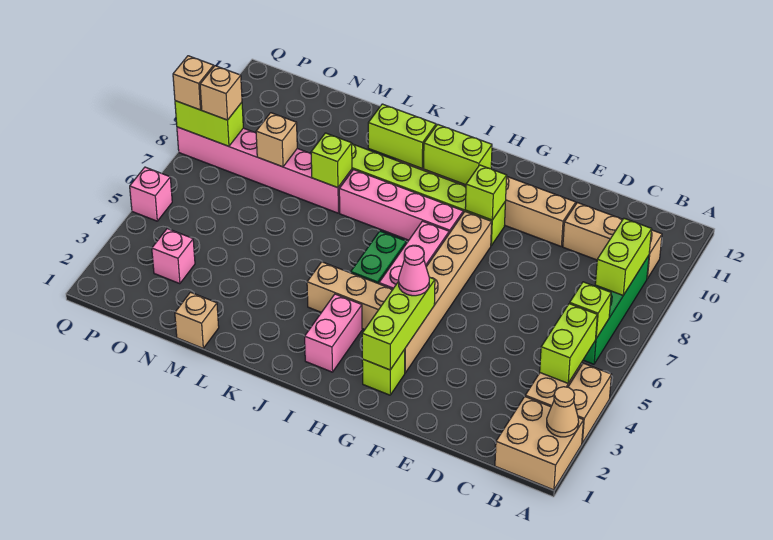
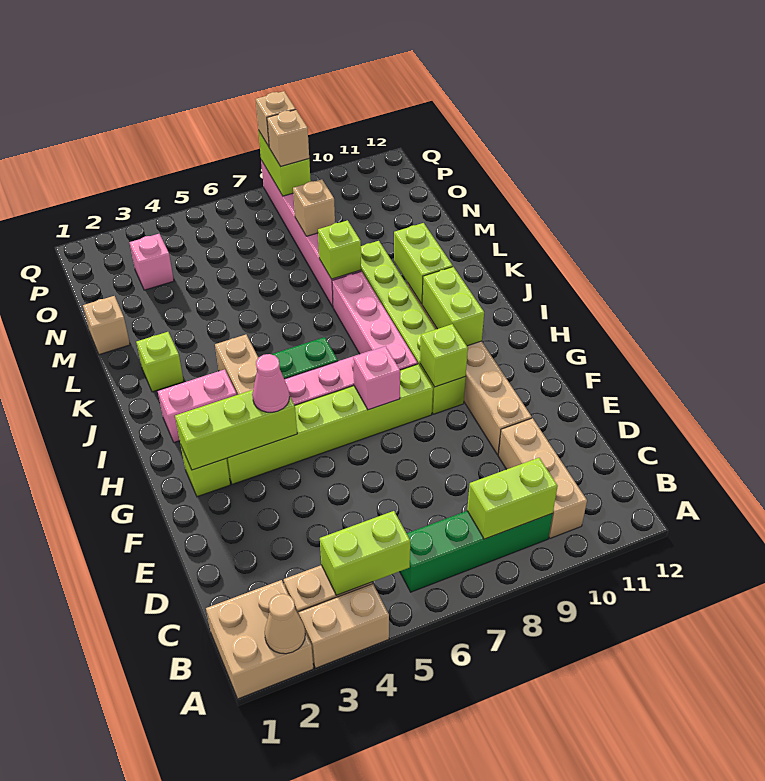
lime brick B6 level 2 -> lime brick K2 level 1
tan brick G3:G8 level 1 -> lime brick G3:G8 level 1
pink brick Q5 level 1 -> pink brick G7 level 2

